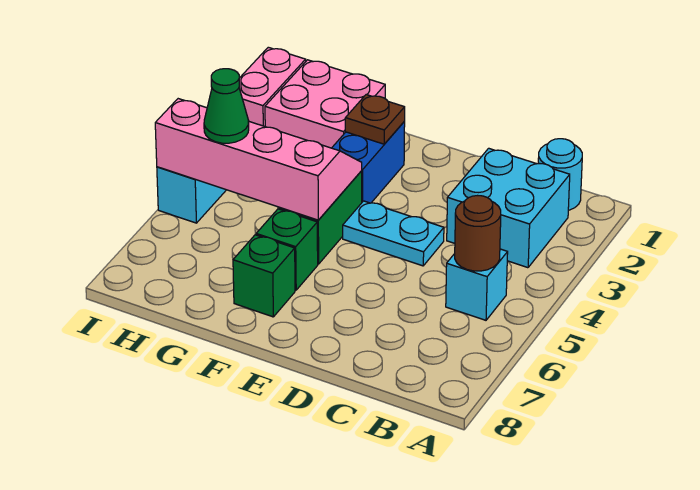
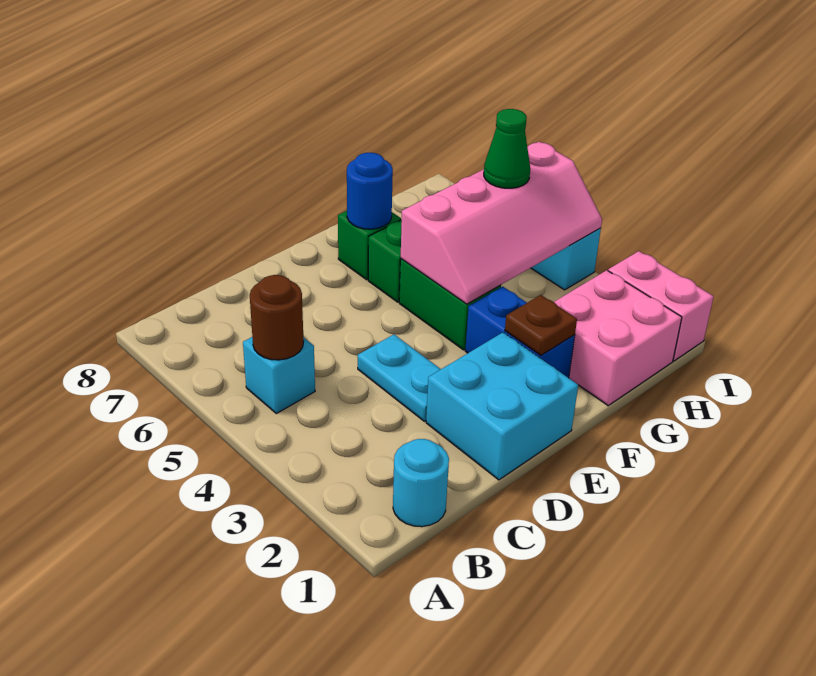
cyan brick B2:C3 level 1 -> cyan brick D1:E2 level 1
cyan plate D4:E4 level 1 -> cyan plate D3:D4 level 1
none -> blue round brick F7 level 2

